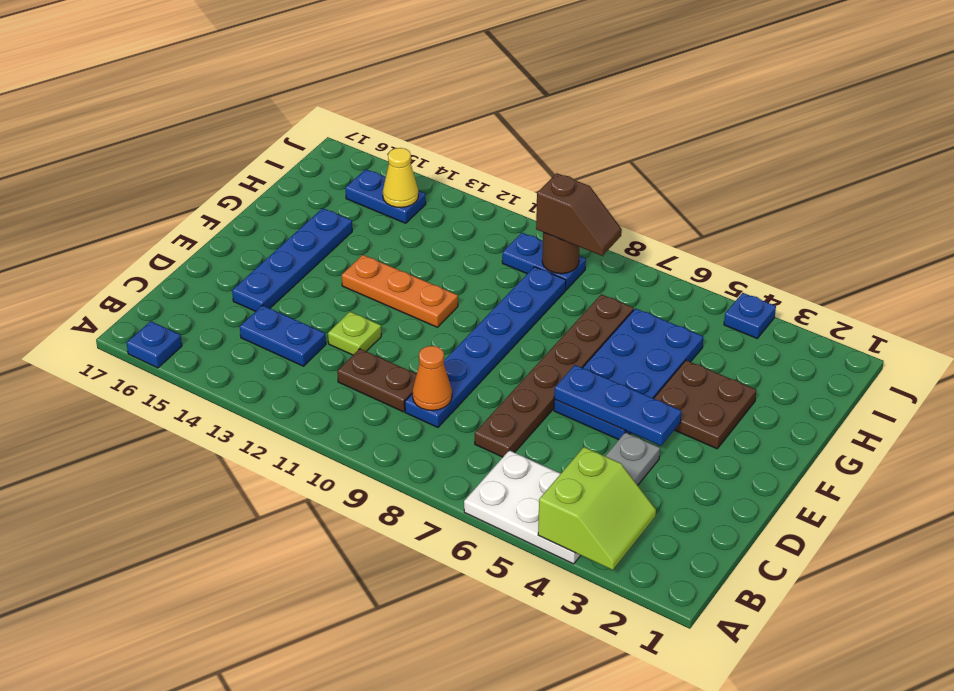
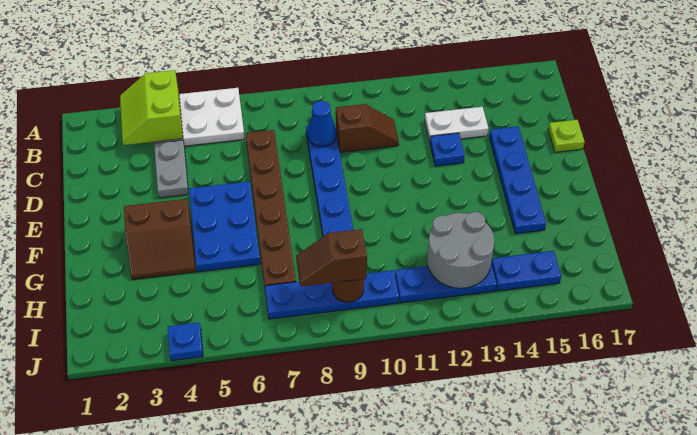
blue plate A16 level 1 -> blue plate D13 level 1
orange cone C9 level 2 -> blue cone C9 level 2
brown plate C10:C11 level 1 -> brown slope C10:C11 level 1 top 10
blue plate C13:C14 level 1 -> white plate C13:C14 level 1
lime plate D12 level 1 -> lime plate D17 level 1
blue plate E4:E6 level 2 -> blue plate I11:I13 level 1
blue plate E5:H6 level 1 -> blue plate E5:G6 level 1
brown plate F3:G4 level 1 -> brown slope F3:G4 level 1 top F
orange plate F11:F13 level 1 -> none
none -> grey round brick H12:I13 level 2
blue plate I9:I10 level 1 -> blue plate I7:I10 level 1
yellow cone I14 level 2 -> none

